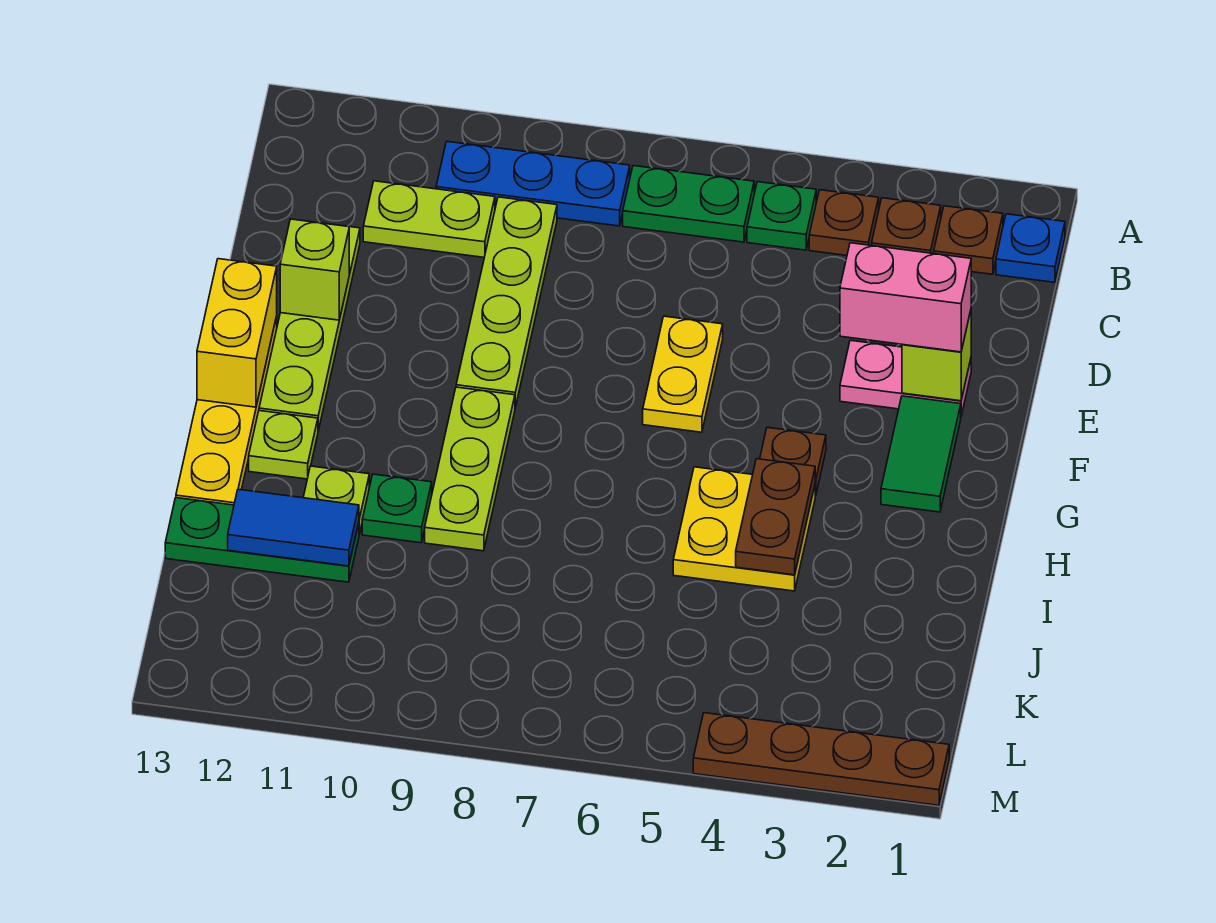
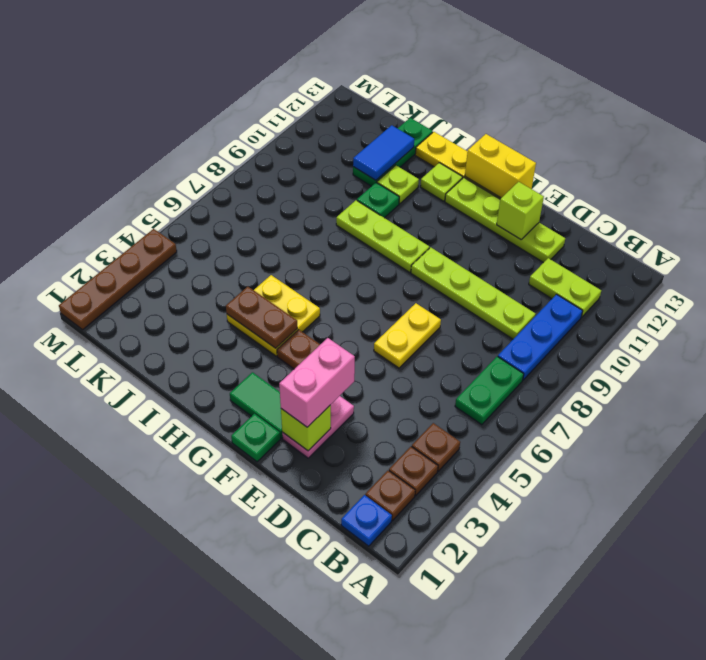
green plate B5 level 1 -> green plate F1 level 1
lime plate C10:C11 level 1 -> lime plate B11:C11 level 1
yellow plate E6:F6 level 1 -> yellow plate E6:E7 level 1

